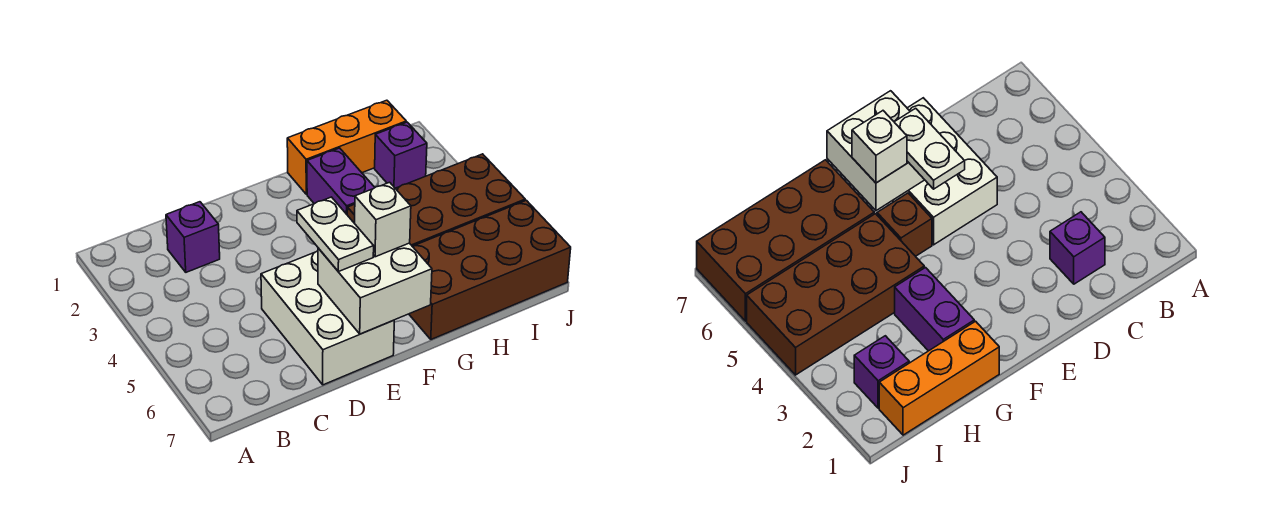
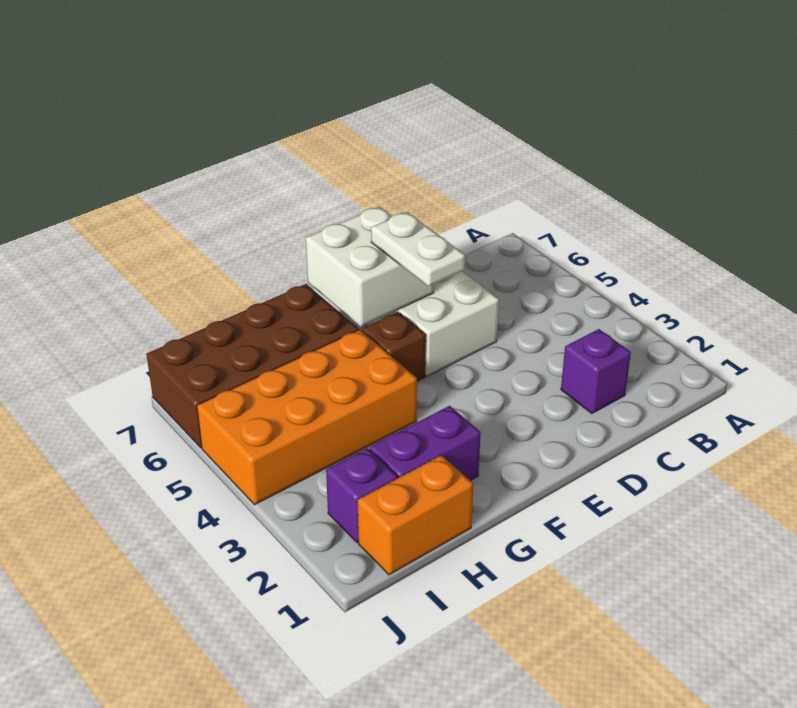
white brick F6 level 3 -> none
orange brick G1:I1 level 1 -> orange brick H1:I1 level 1
purple brick G2:G3 level 1 -> purple brick G2:H2 level 1
brown brick G4:J5 level 1 -> orange brick G4:J5 level 1

